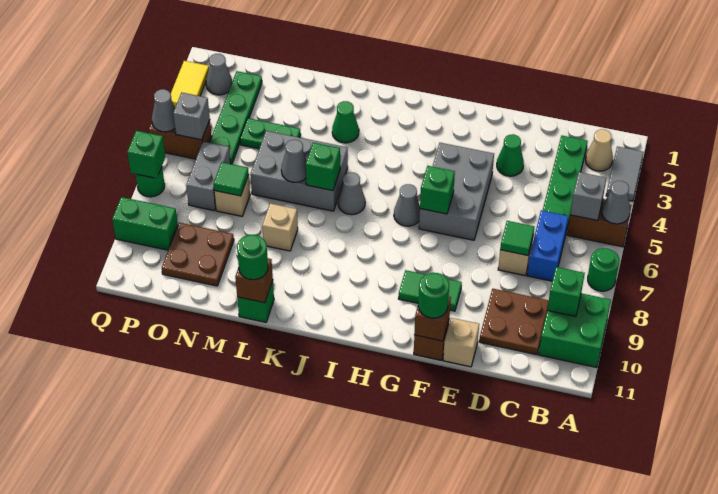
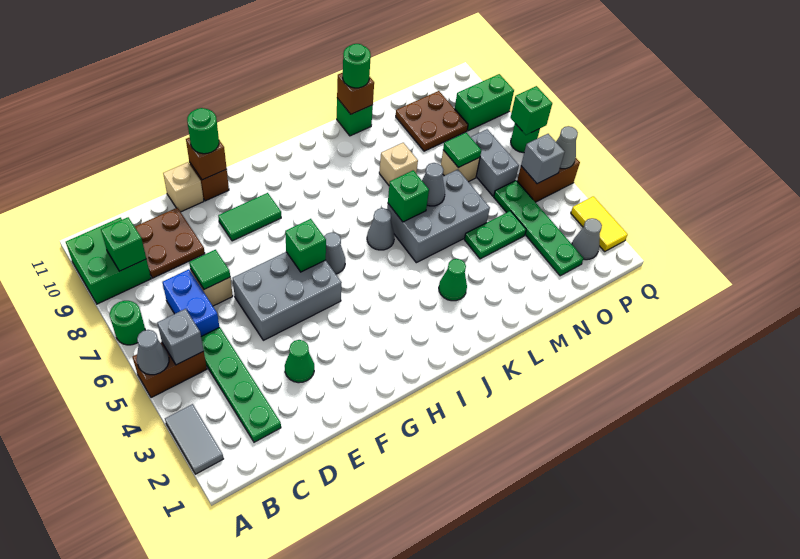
tan cone B2 level 1 -> none
grey brick F4:G6 level 1 -> grey brick E5:G6 level 1

